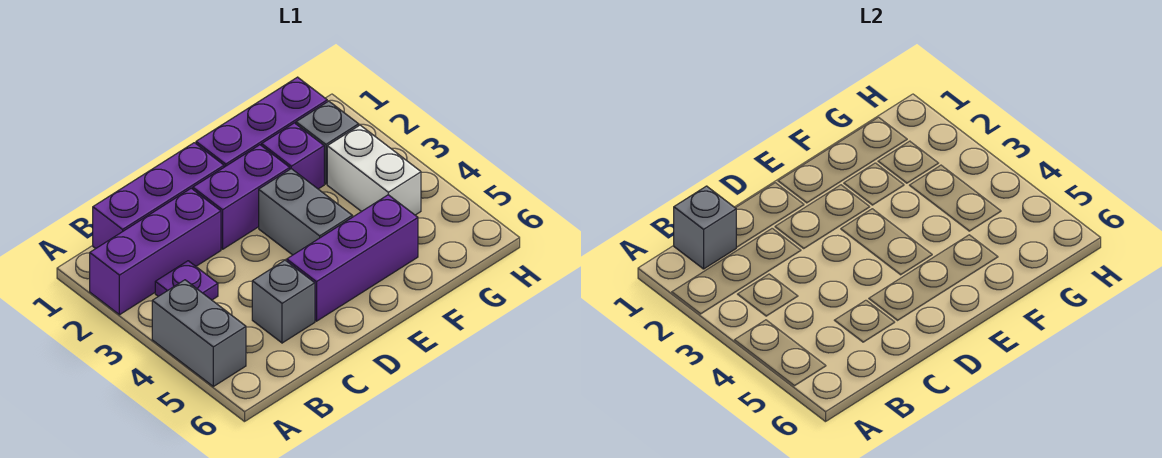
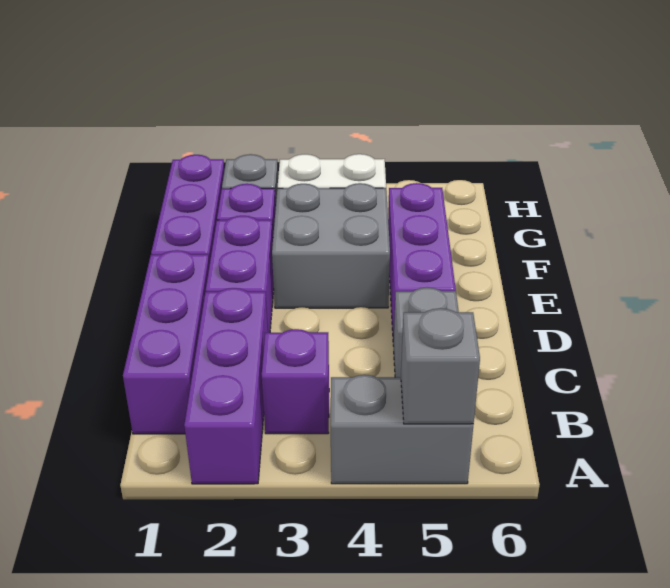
grey brick B1 level 2 -> grey brick A5 level 2
purple plate B3 level 1 -> purple brick B3 level 1
grey brick E3:E4 level 1 -> grey brick E3:F4 level 1

